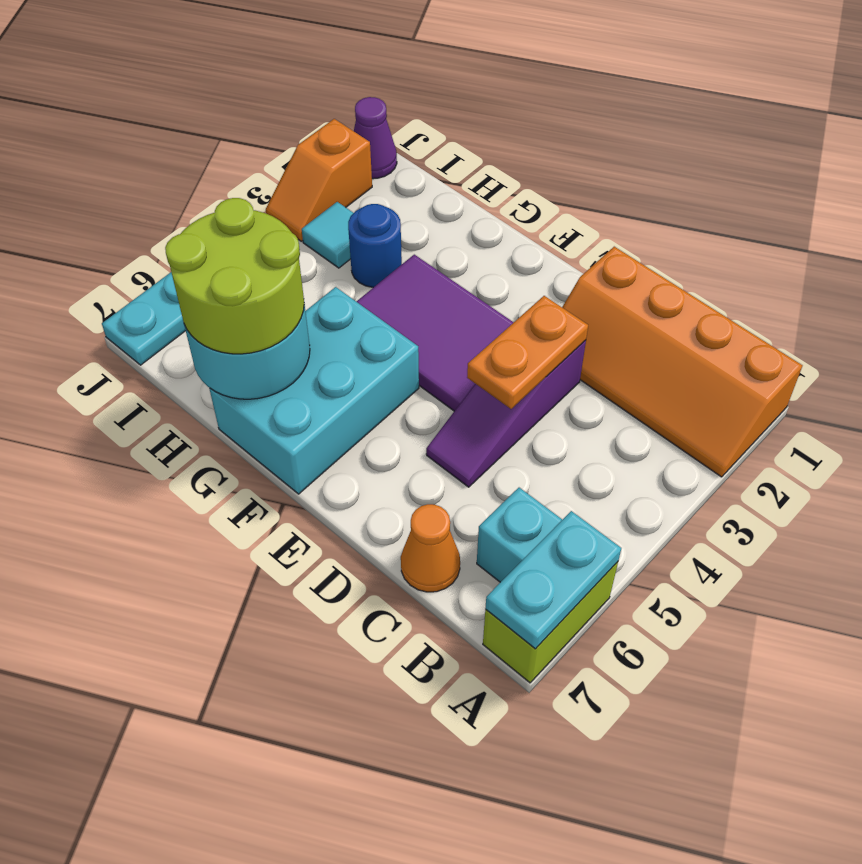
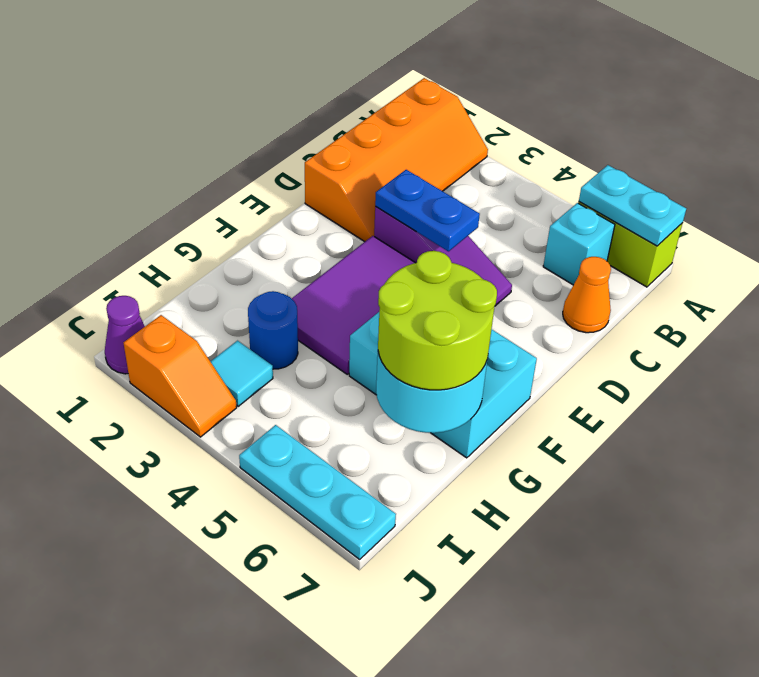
orange plate D3:D4 level 2 -> blue plate D3:D4 level 2

